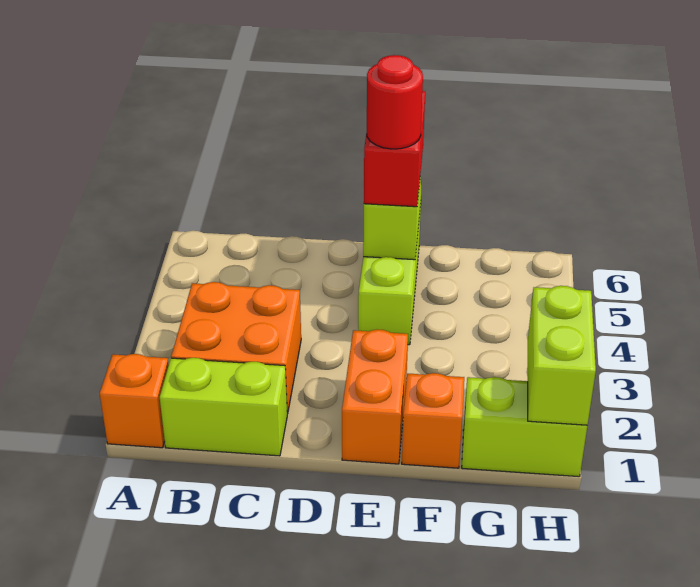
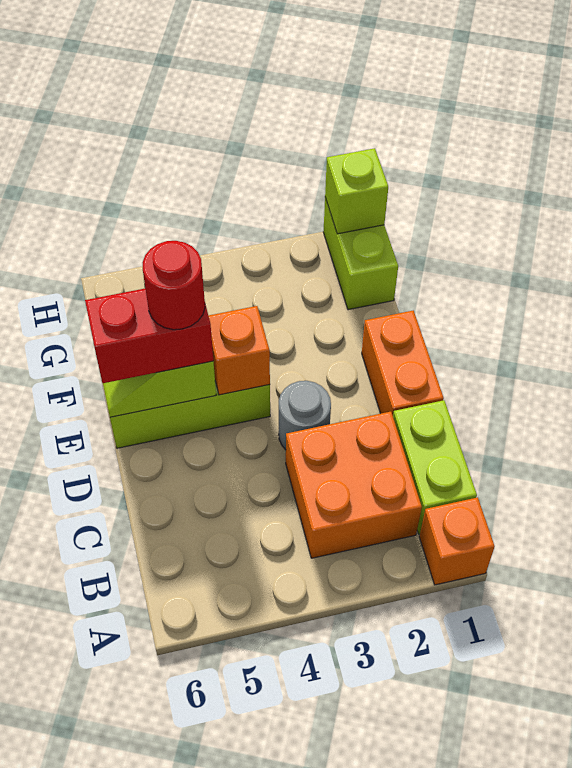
none -> grey round brick D3 level 1
orange brick E1:E2 level 1 -> orange brick D1:E1 level 1
orange brick F1 level 1 -> orange brick E4 level 2
lime brick H1:H2 level 2 -> lime brick H1 level 2

